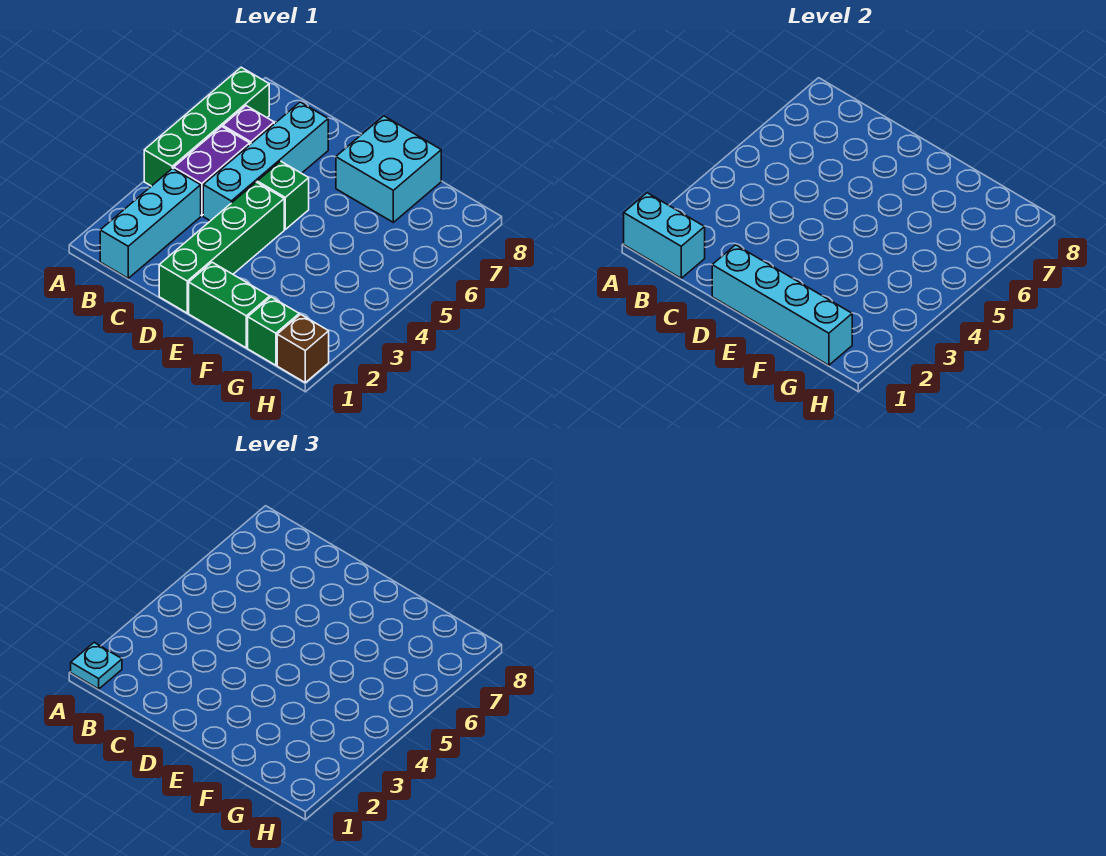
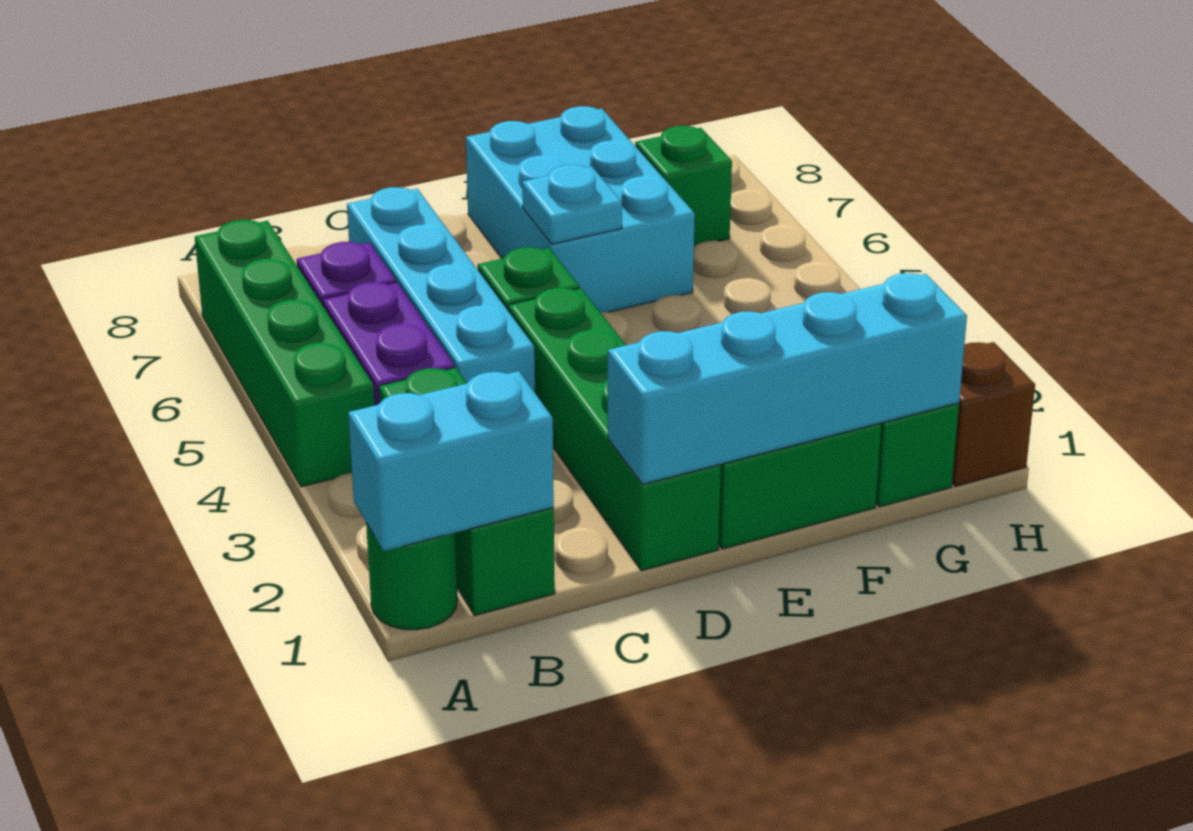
none -> green round brick A1 level 1
cyan plate A1 level 3 -> cyan plate E6 level 2
cyan brick B1:B3 level 1 -> green brick B1:B3 level 1
cyan brick E7:F8 level 1 -> cyan brick E6:F8 level 1
none -> green brick G7 level 1

